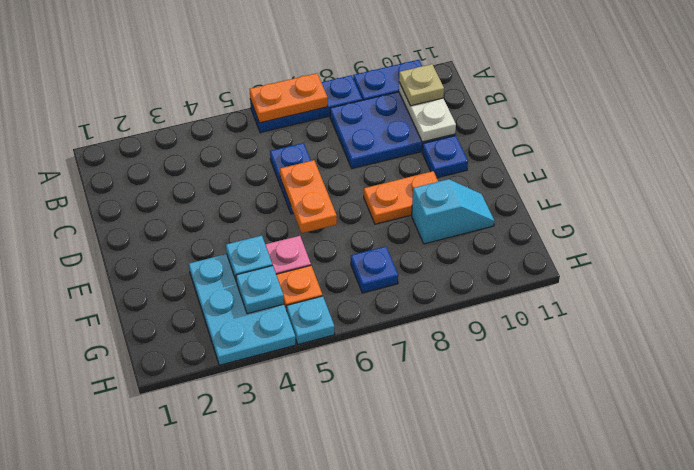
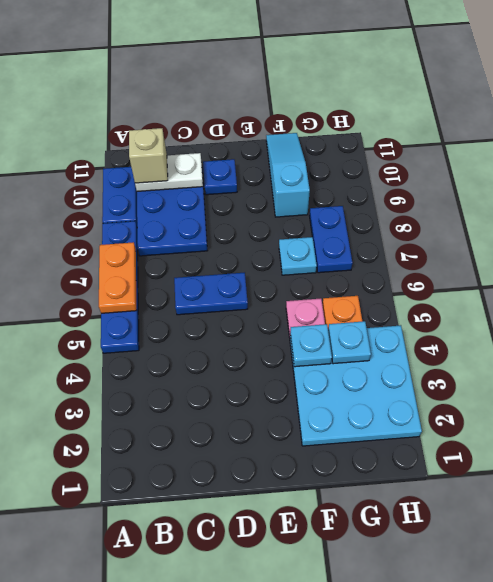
blue plate A6:A8 level 1 -> blue plate A5:A8 level 1
tan plate B10 level 3 -> tan brick B10 level 3
orange plate D6:E6 level 2 -> none
orange plate E8:E9 level 1 -> none
cyan plate F3:H4 level 1 -> cyan plate F2:H4 level 1
cyan slope F9:F10 level 1 top 9 -> cyan slope F9:F11 level 1 top 9
blue plate G7 level 1 -> blue plate G7:G8 level 1
cyan plate H5 level 1 -> cyan plate F7 level 1

